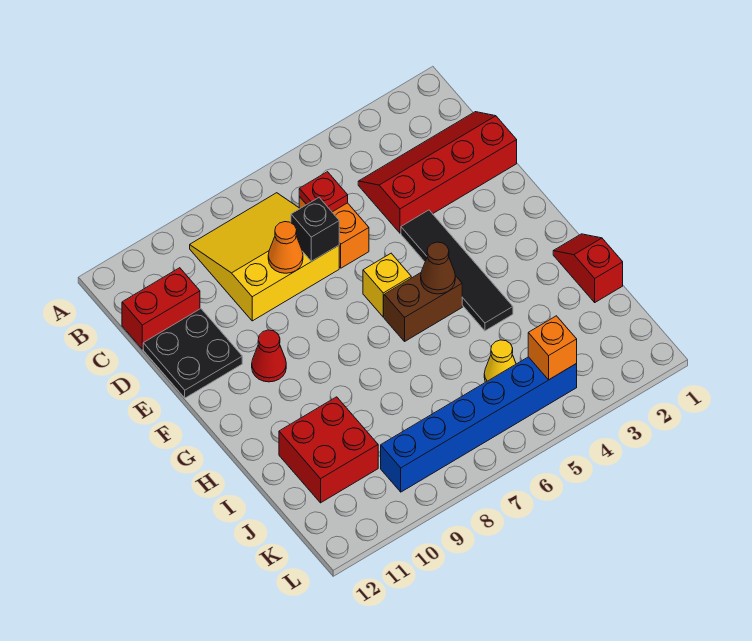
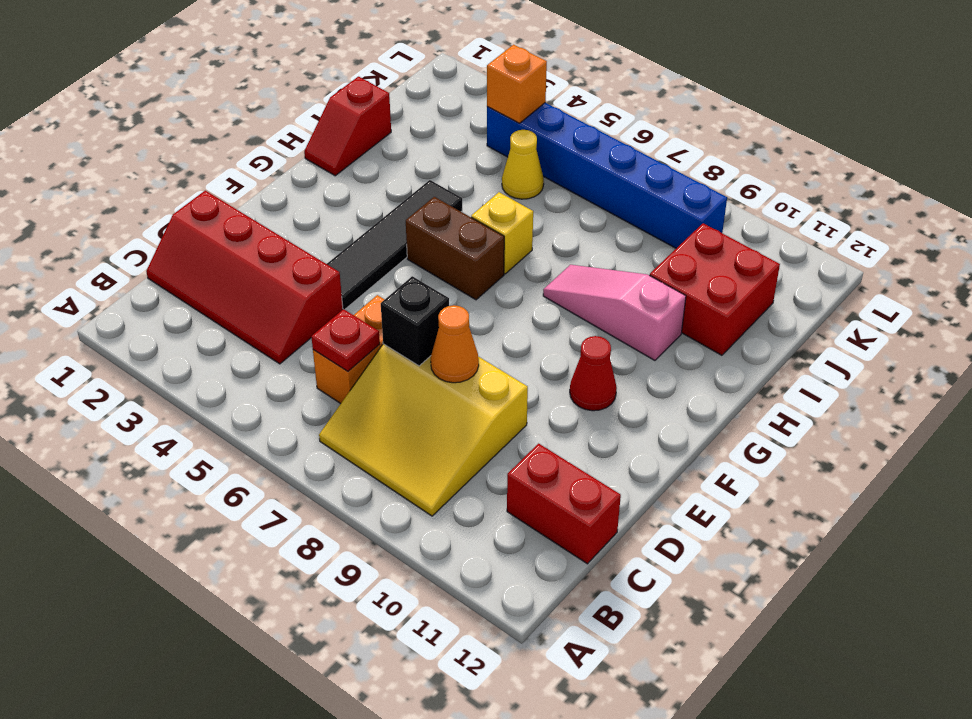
black plate D11:E12 level 1 -> none
yellow brick F6 level 1 -> yellow brick H6 level 1
brown cone G5 level 2 -> none
none -> pink slope H8:H10 level 1 top 10

